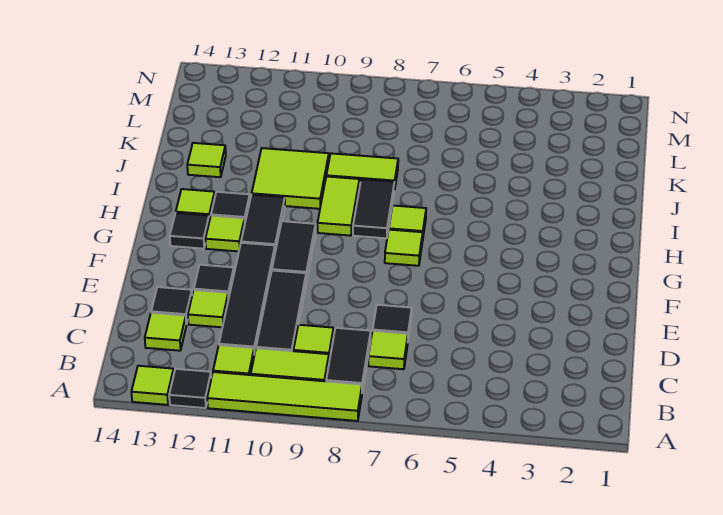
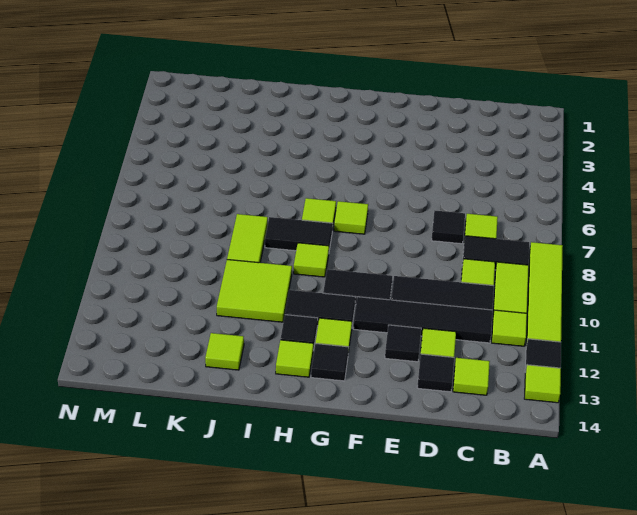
lime tile H9:I9 level 1 -> lime tile H9 level 1

